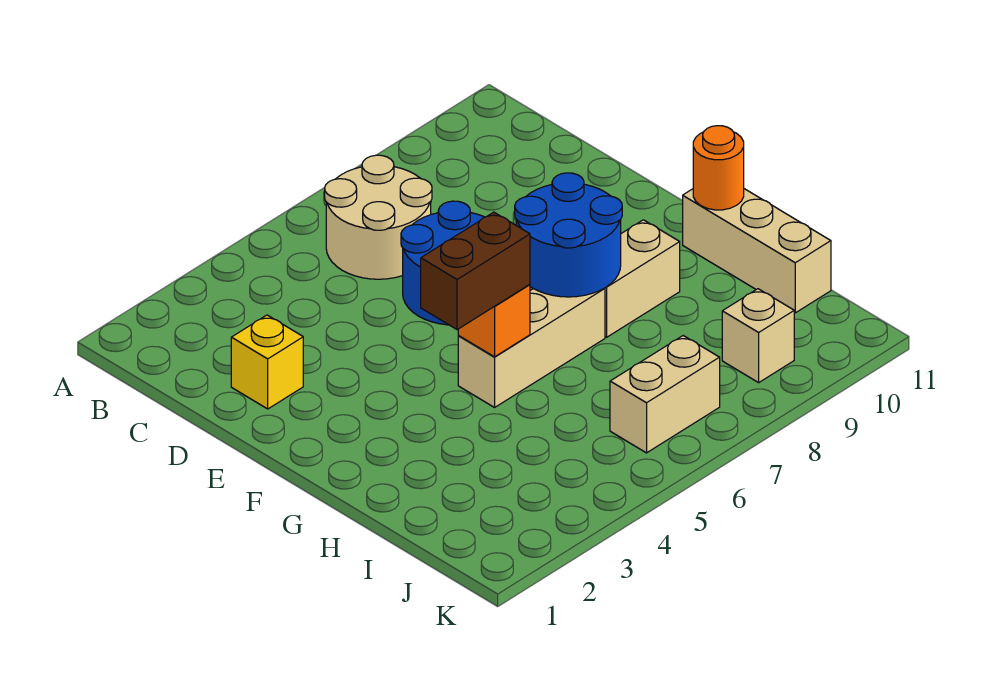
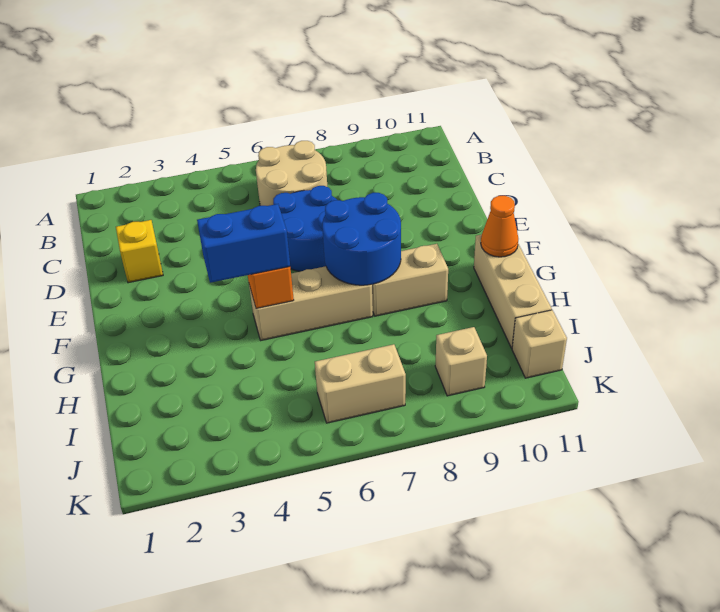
brown brick G4:G5 level 3 -> blue brick G4:G5 level 3
orange round brick G11 level 2 -> orange cone G11 level 2
none -> tan brick J11 level 1

